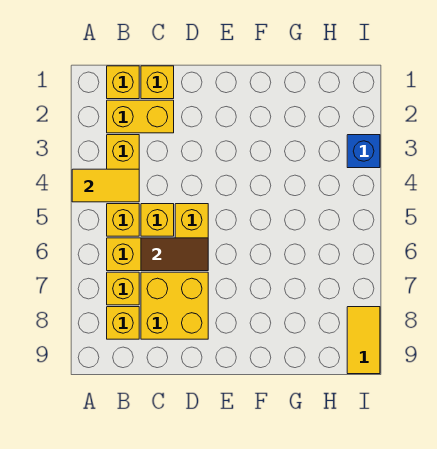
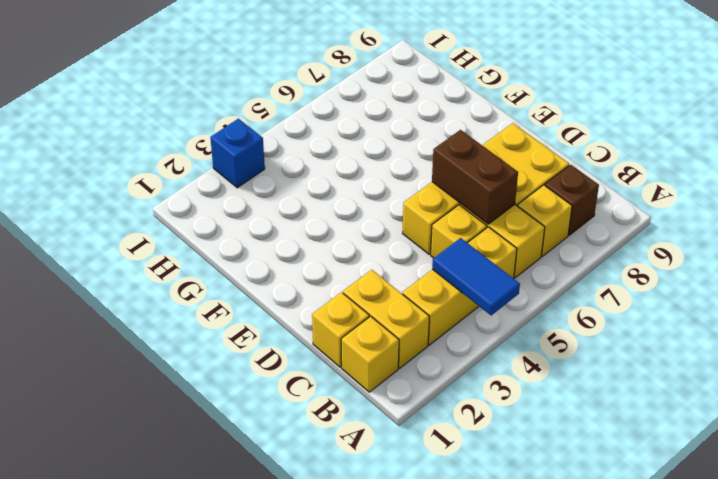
yellow tile A4:B4 level 2 -> blue tile A4:B4 level 2
yellow brick B8 level 1 -> brown brick B8 level 1
brown tile C6:D6 level 2 -> brown brick C6:D6 level 2
yellow tile I8:I9 level 1 -> none

